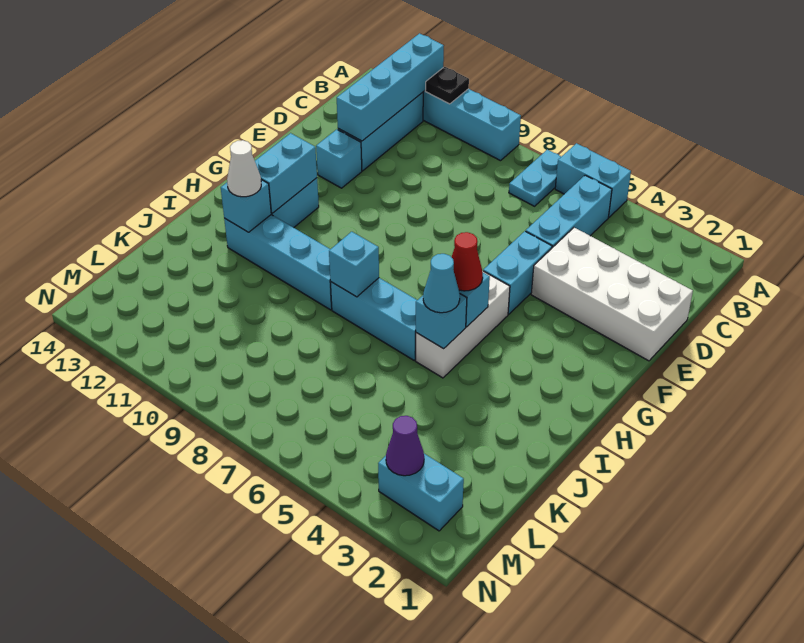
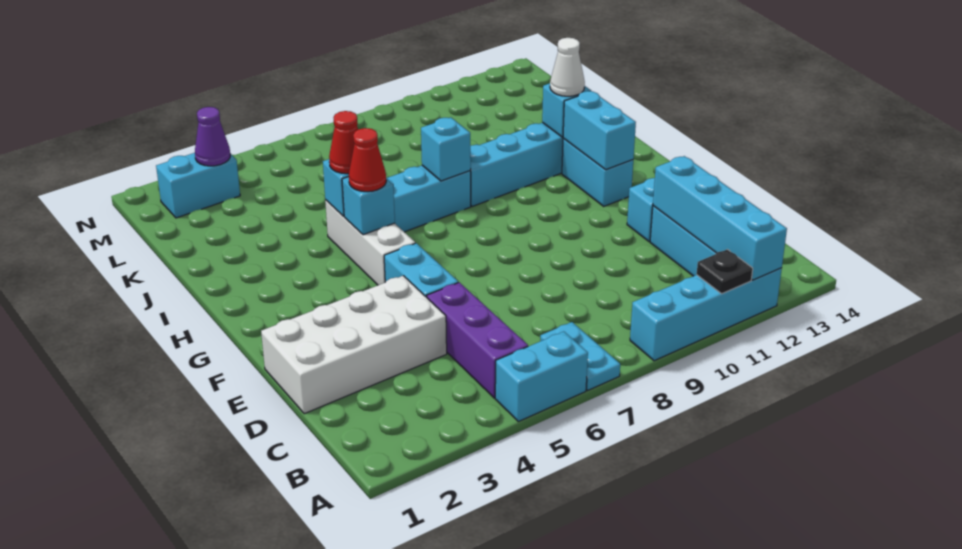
cyan brick B5:D5 level 1 -> purple brick B5:D5 level 1
cyan cone I5 level 3 -> red cone I5 level 3

